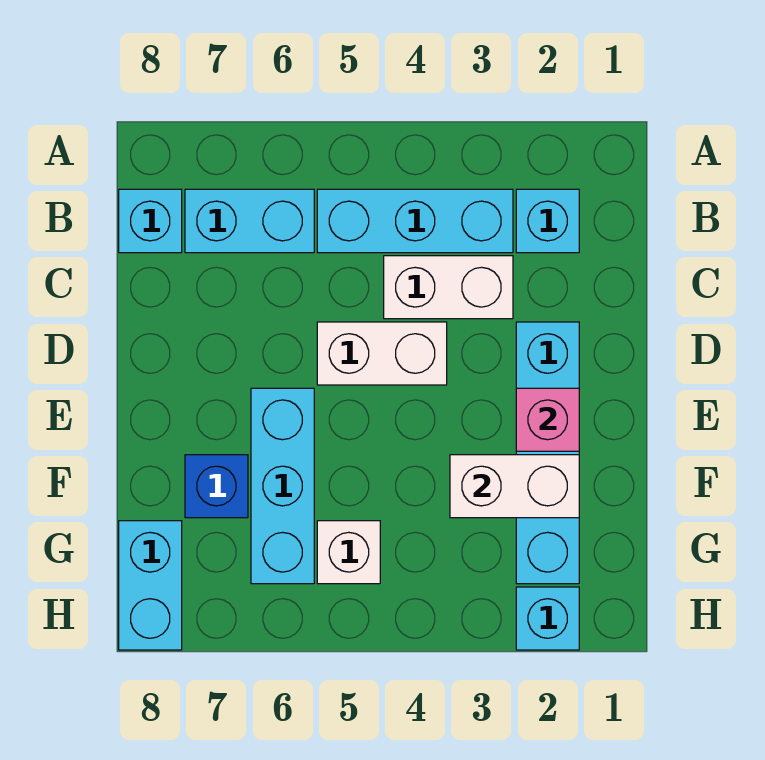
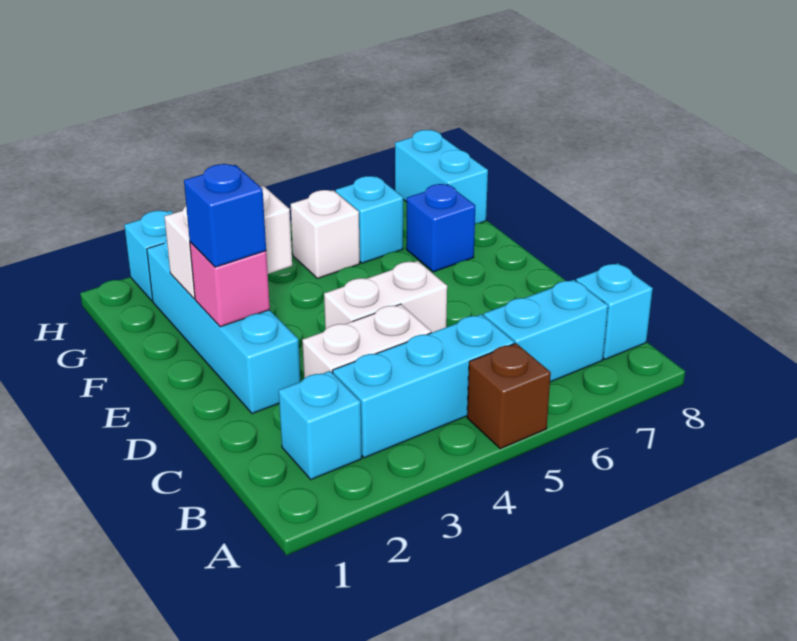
none -> brown brick A5 level 1
none -> blue brick E2 level 3
cyan brick E6:G6 level 1 -> cyan brick G6 level 1

